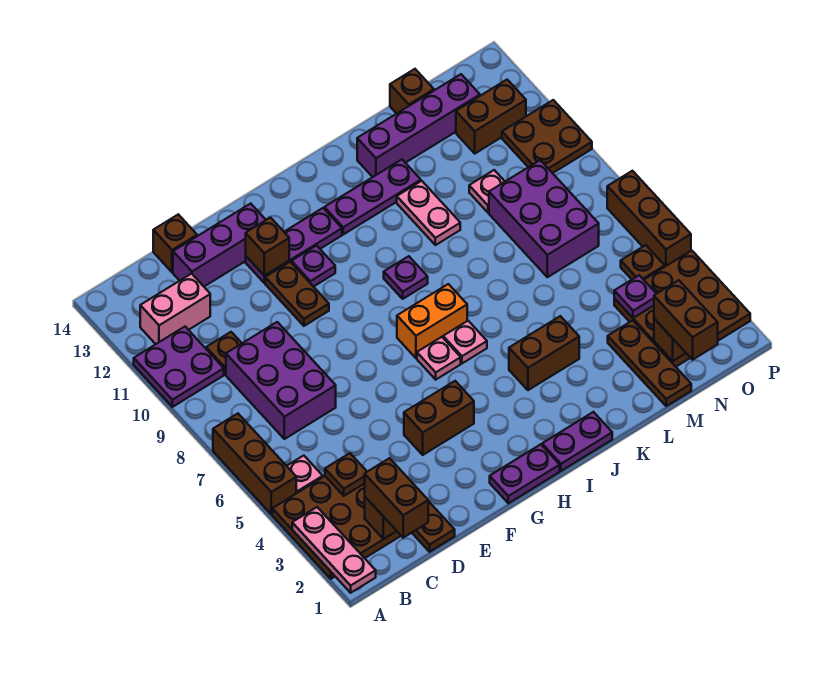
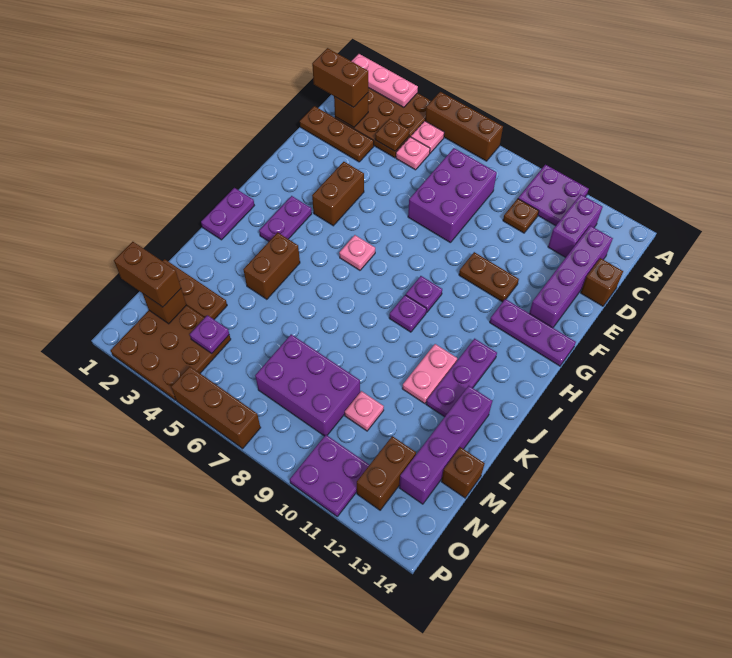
pink brick B12:C12 level 1 -> purple brick B12:C12 level 1
purple brick C7:D9 level 1 -> purple brick C7:E8 level 1
purple brick D13:F13 level 1 -> purple brick C13:F13 level 1
purple plate F12:H12 level 1 -> purple plate G12:G14 level 1
brown brick F12 level 2 -> none
purple plate G1:H1 level 1 -> purple plate H3:I3 level 1
purple plate G11 level 1 -> purple plate H9 level 1
orange brick H7:I7 level 1 -> none
pink plate I6 level 1 -> pink plate C5 level 1
pink plate K10:K11 level 1 -> pink plate J11:K11 level 1
brown plate O5 level 1 -> none
brown plate O10:P11 level 1 -> purple plate O10:P11 level 1

